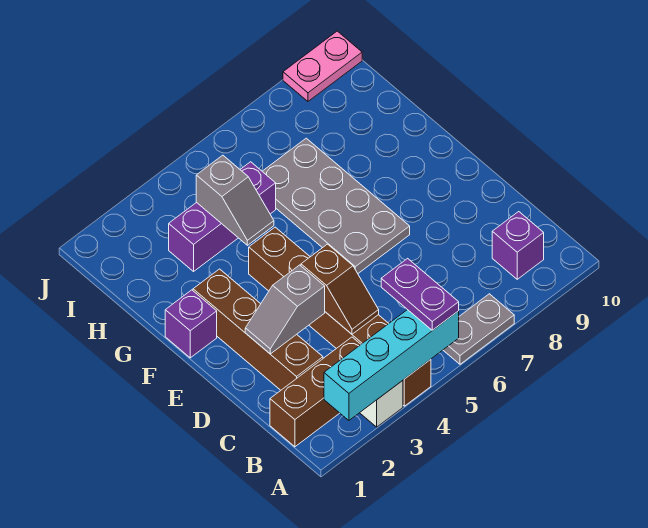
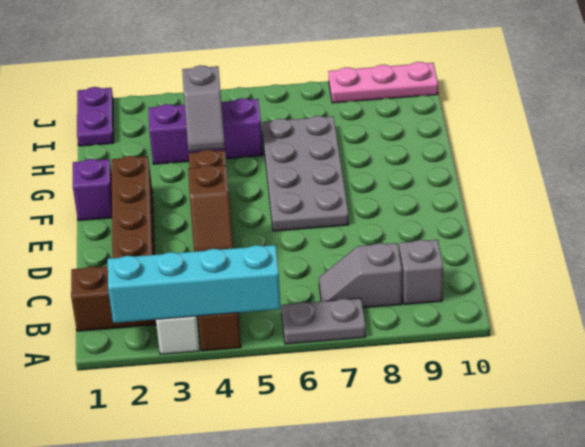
purple plate A5:B5 level 3 -> purple plate I1:J1 level 1
purple brick B9 level 1 -> grey brick B9 level 1
grey slope D2:D3 level 2 top 3 -> grey slope B7:B8 level 1 top 8
pink plate J9:J10 level 1 -> pink plate J8:J10 level 1

